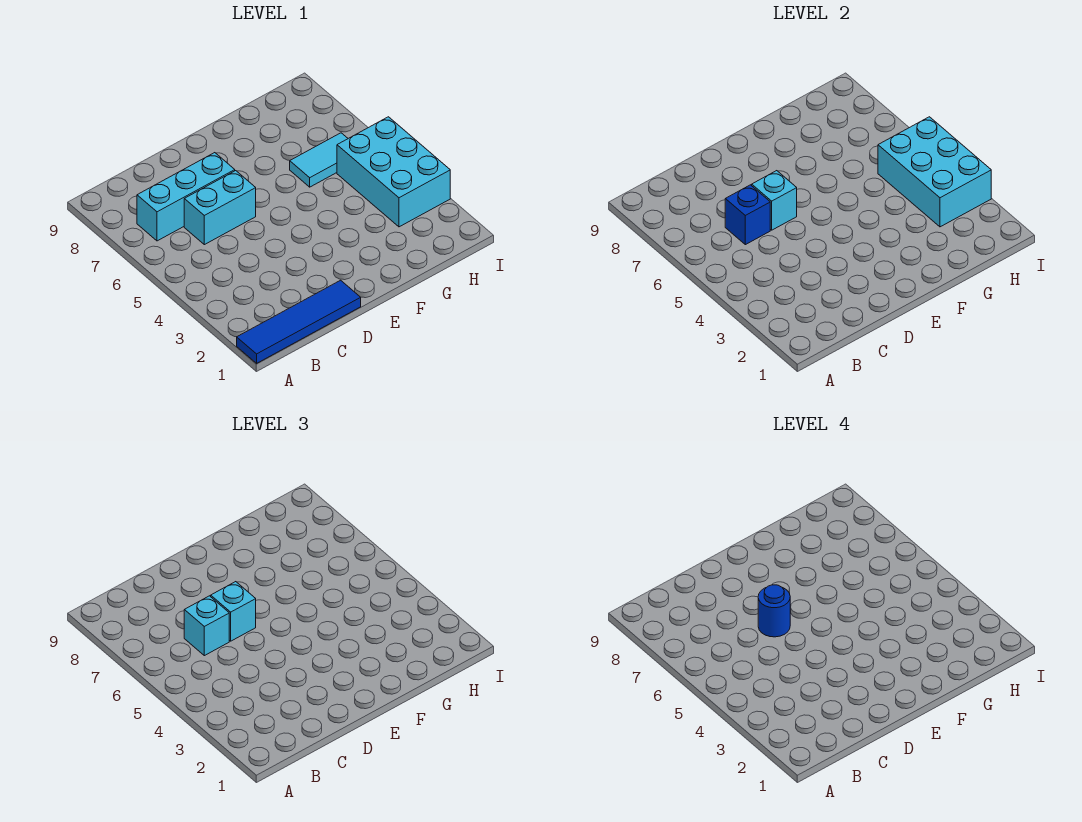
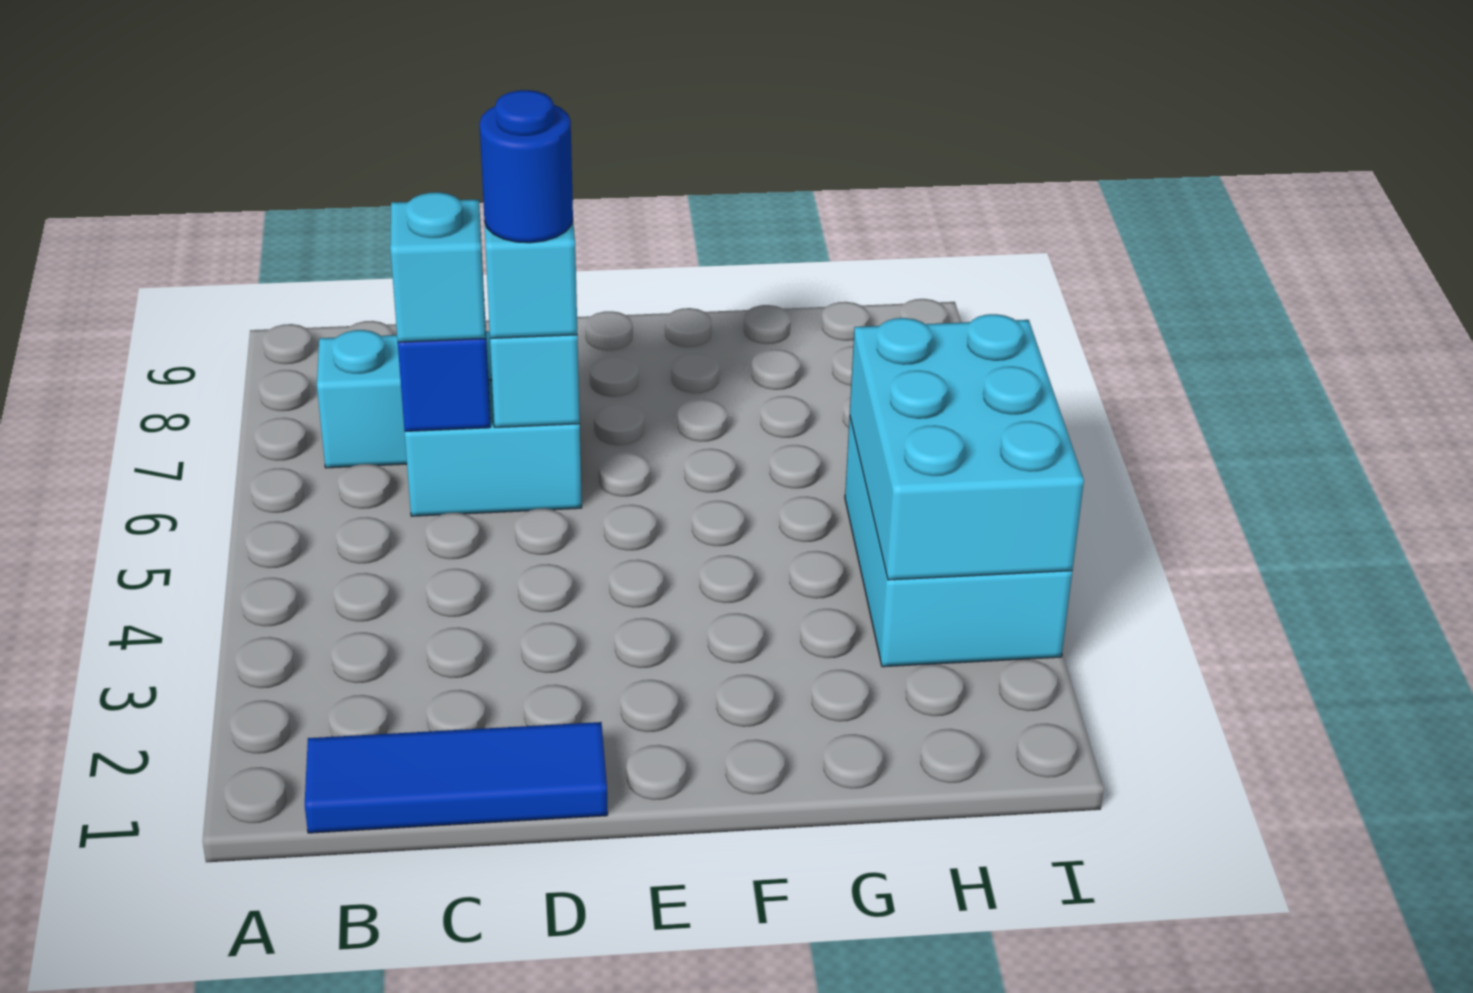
blue tile A1:D1 level 1 -> blue tile B1:D1 level 1
cyan tile G6:H6 level 1 -> none

